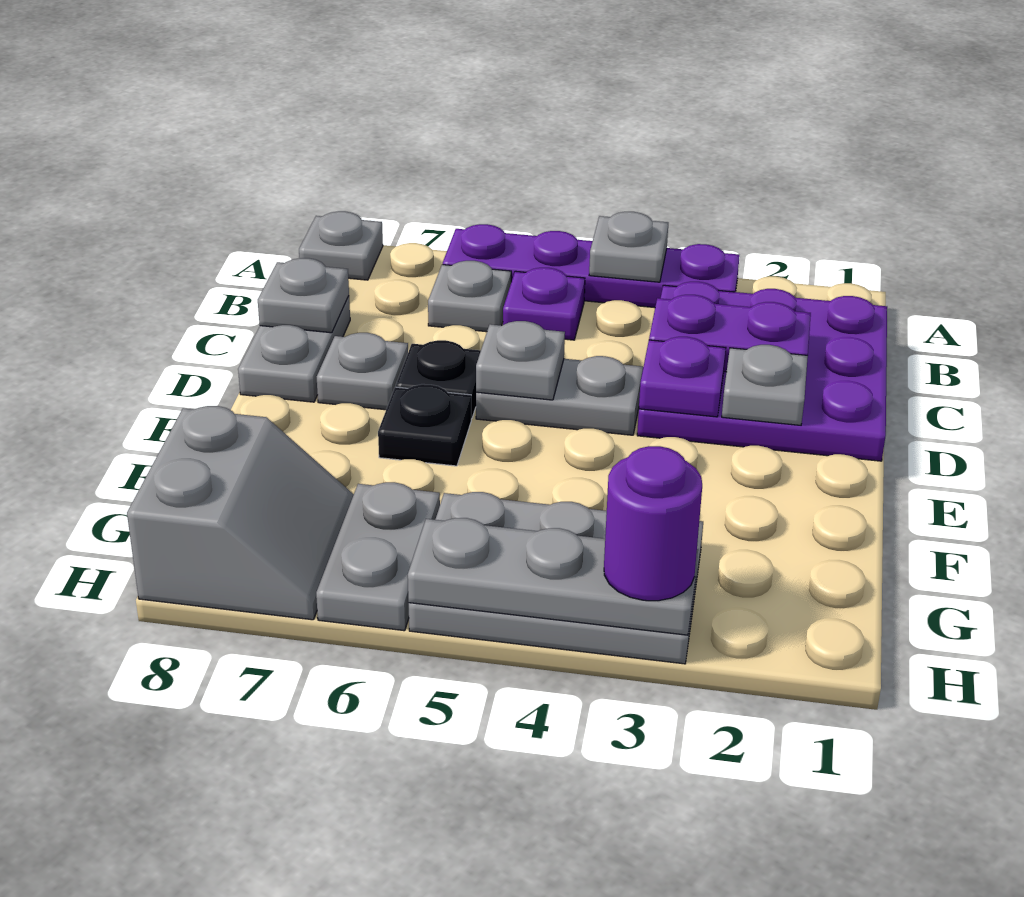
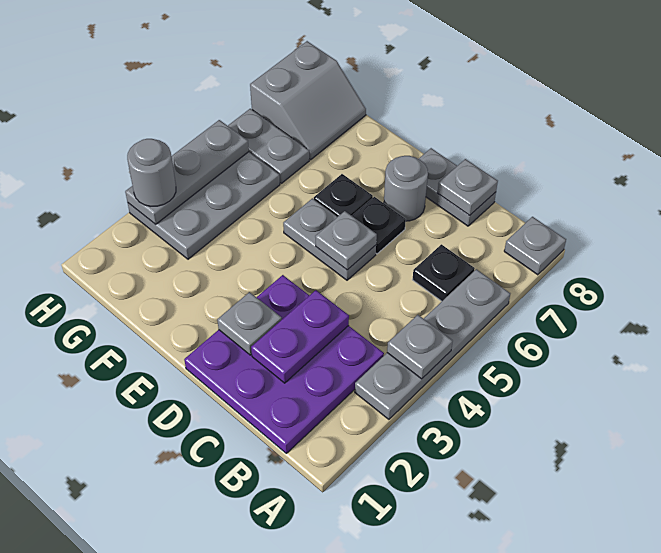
purple plate A3:A6 level 1 -> grey plate A3:A6 level 1
purple plate B5 level 1 -> none
grey plate B6 level 1 -> black plate B6 level 1
purple plate D3 level 2 -> none
grey plate D4:D5 level 1 -> grey plate D5:E5 level 1
grey plate D7 level 1 -> grey round brick D7 level 1
grey slope G7:H8 level 1 top 8 -> grey slope G7:H8 level 1 top H
purple round brick H3 level 3 -> grey round brick H3 level 3

